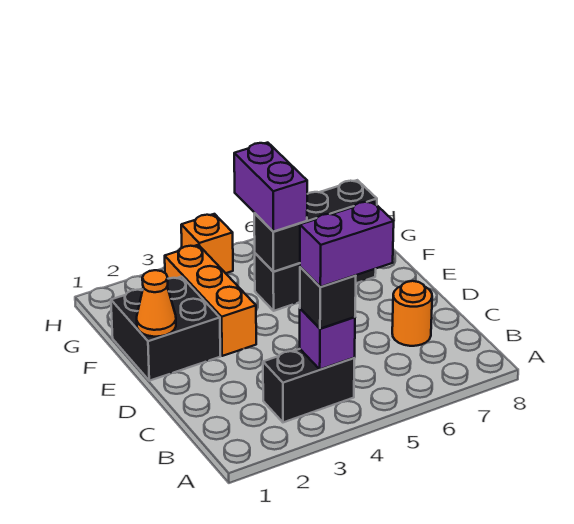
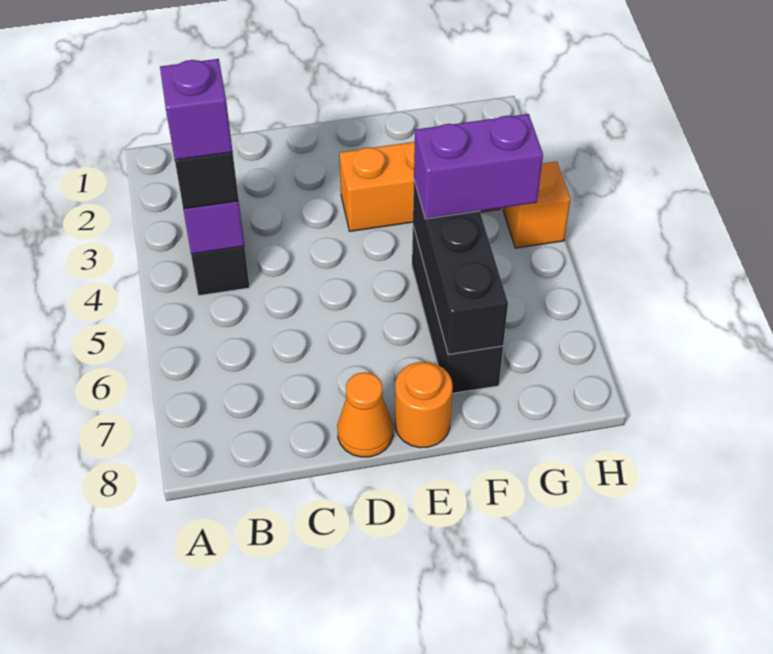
purple brick B4:B5 level 4 -> purple brick B4 level 4
orange round brick C7 level 1 -> orange round brick E8 level 1
black brick E1:F2 level 1 -> none
orange cone E1 level 2 -> orange cone D8 level 1

